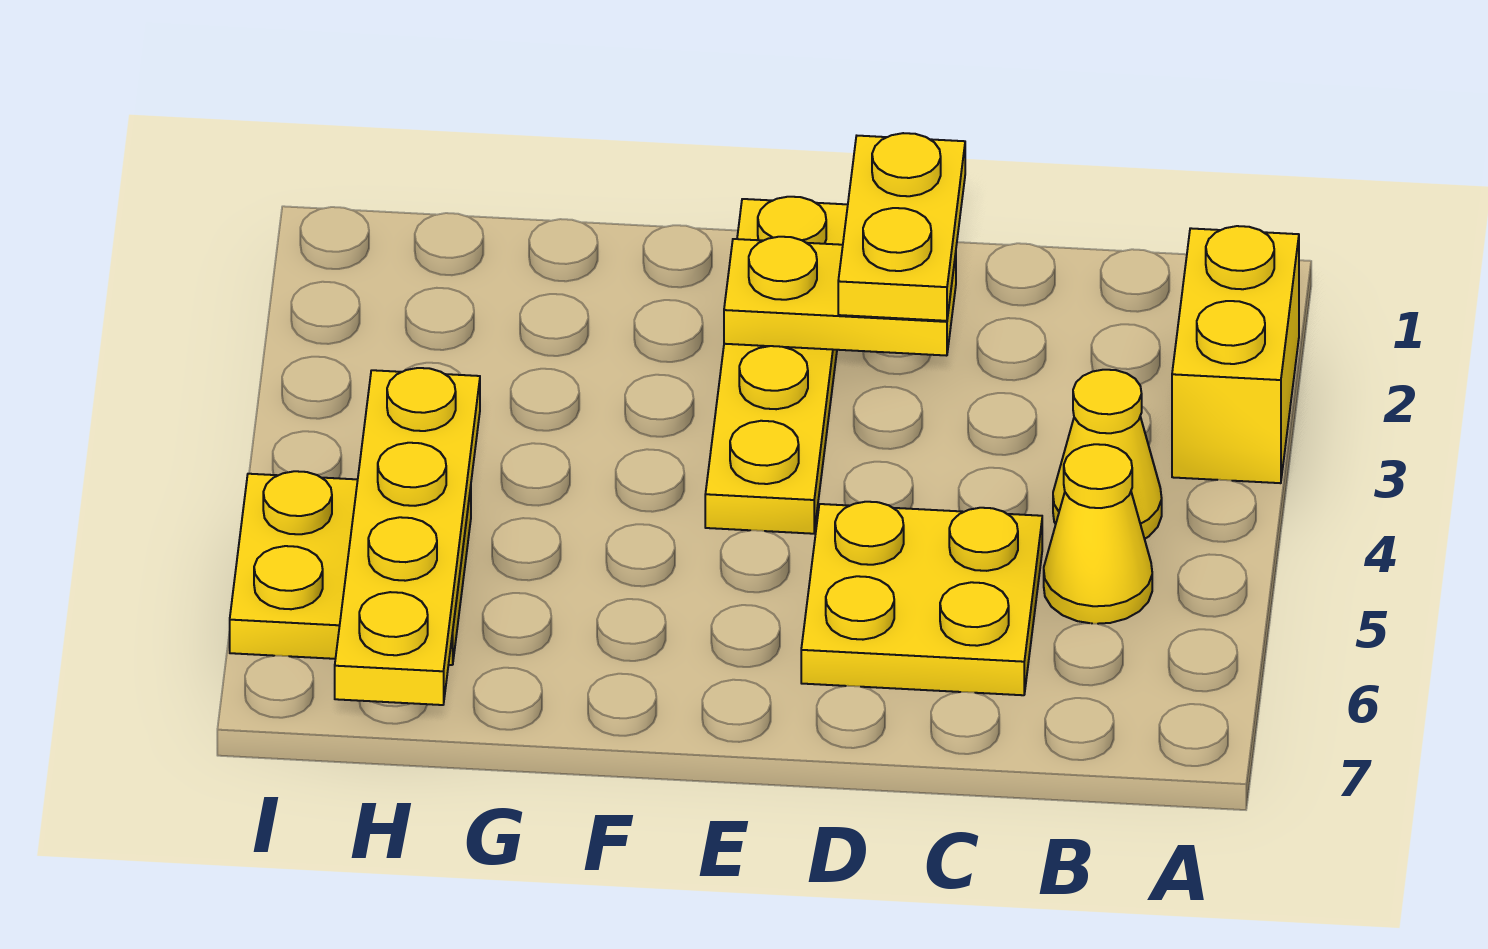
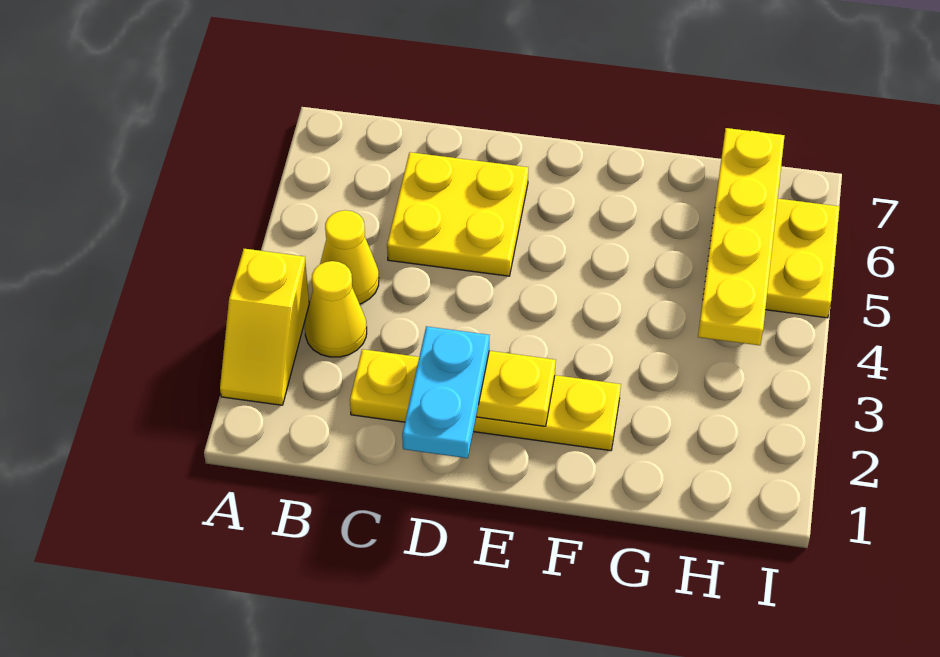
yellow brick A2:A3 level 1 -> yellow slope A2:A3 level 1 top 3
yellow cone B5 level 1 -> yellow cone B3 level 1
yellow plate D1:D2 level 3 -> cyan plate D1:D2 level 3
yellow plate E1:E4 level 1 -> yellow plate C2:F2 level 1

